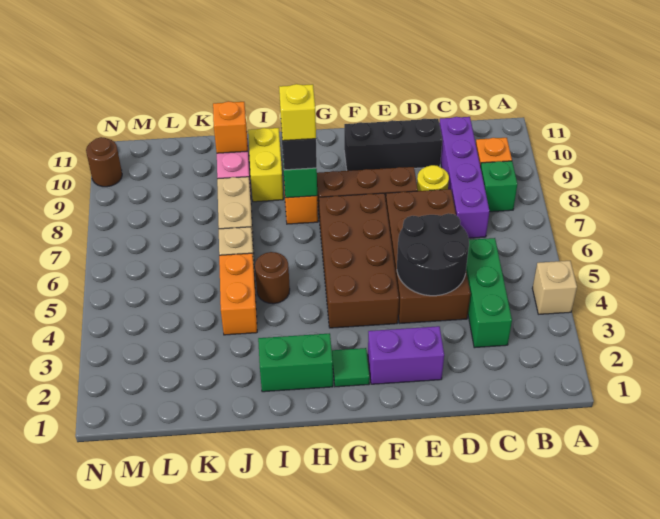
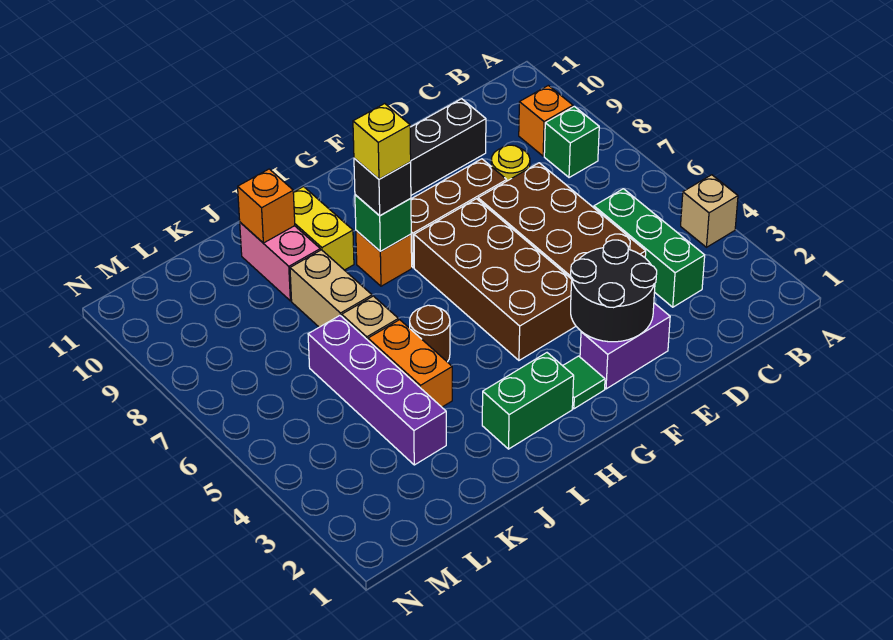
purple brick C7:C10 level 1 -> purple brick K3:K6 level 1
black round brick D4:E5 level 2 -> black round brick E2:F3 level 2
brown round brick N10 level 1 -> none

